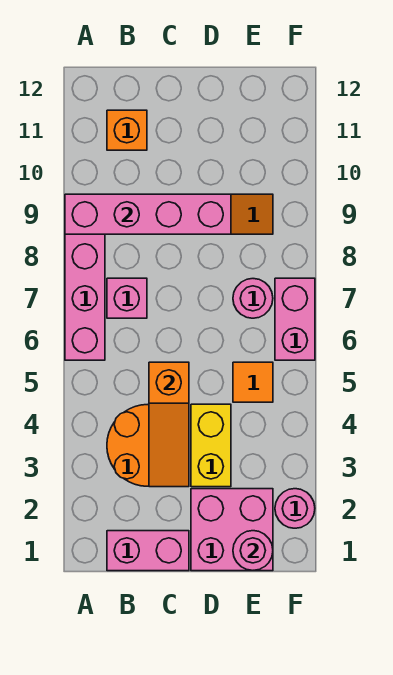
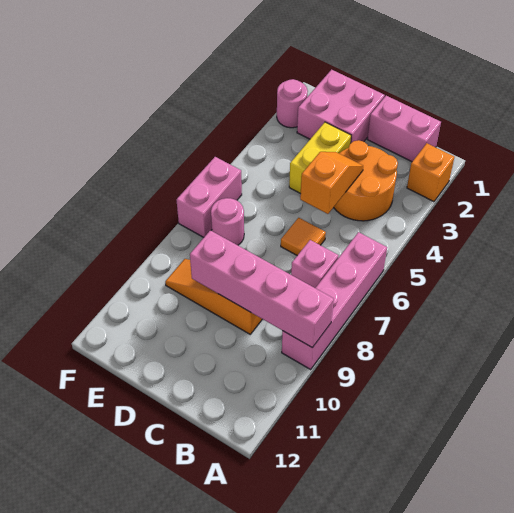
orange brick B11 level 1 -> orange brick A2 level 1
orange slope C3:C5 level 2 top 5 -> orange slope C4:C5 level 2 top 5
pink round brick E1 level 2 -> none
orange tile E5 level 1 -> orange tile C6 level 1

